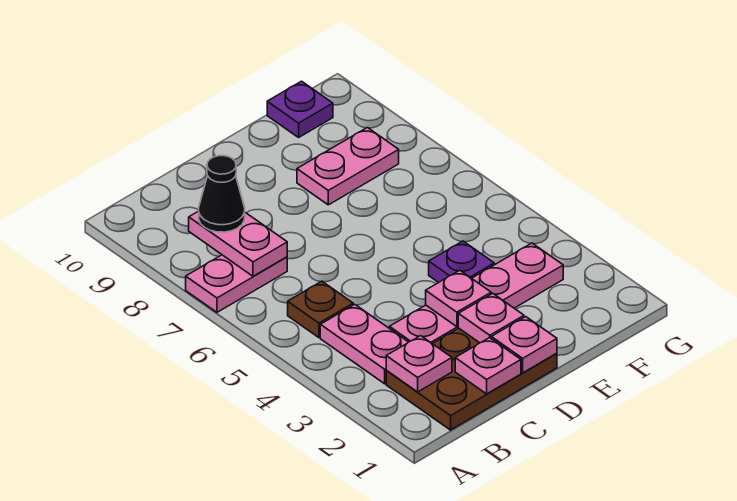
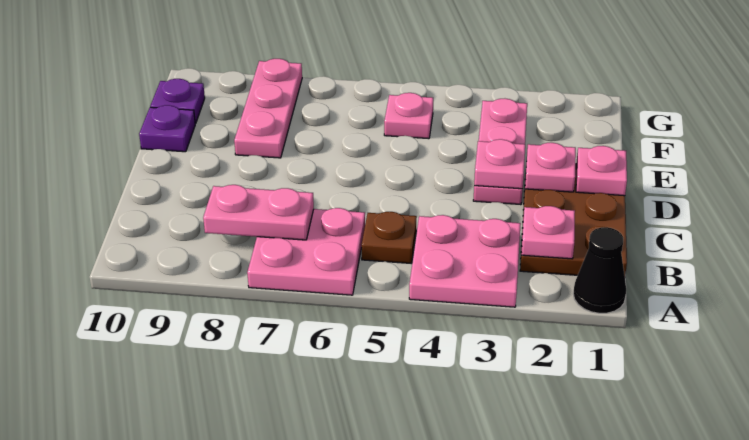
pink plate A7:B7 level 1 -> pink plate A6:B7 level 1
pink plate B3:B4 level 1 -> pink plate A3:B4 level 1
black cone B8 level 3 -> black cone A1 level 1
pink plate C1 level 2 -> pink plate F5 level 1
pink plate C3:F3 level 1 -> pink plate D3:F3 level 1
purple plate E4 level 1 -> purple plate E10 level 1
pink plate E8:F8 level 1 -> pink plate E8:G8 level 1

